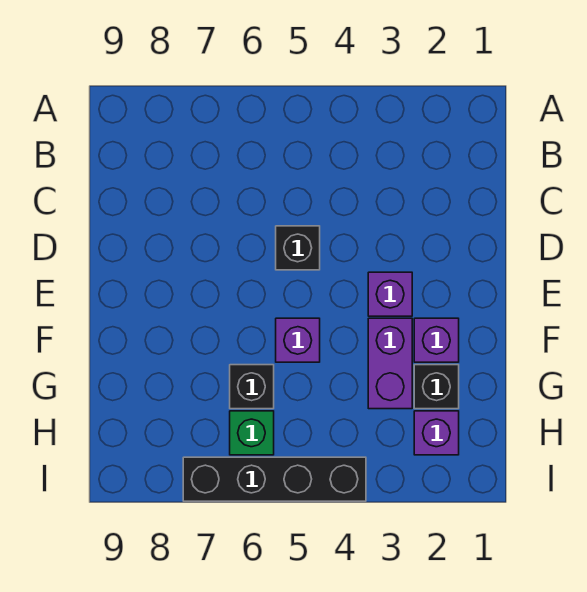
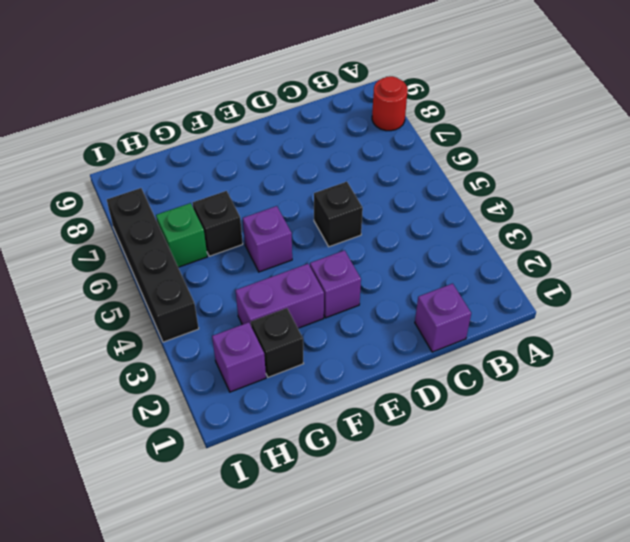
none -> red round brick A8 level 1
purple brick F2 level 1 -> purple brick C1 level 1

